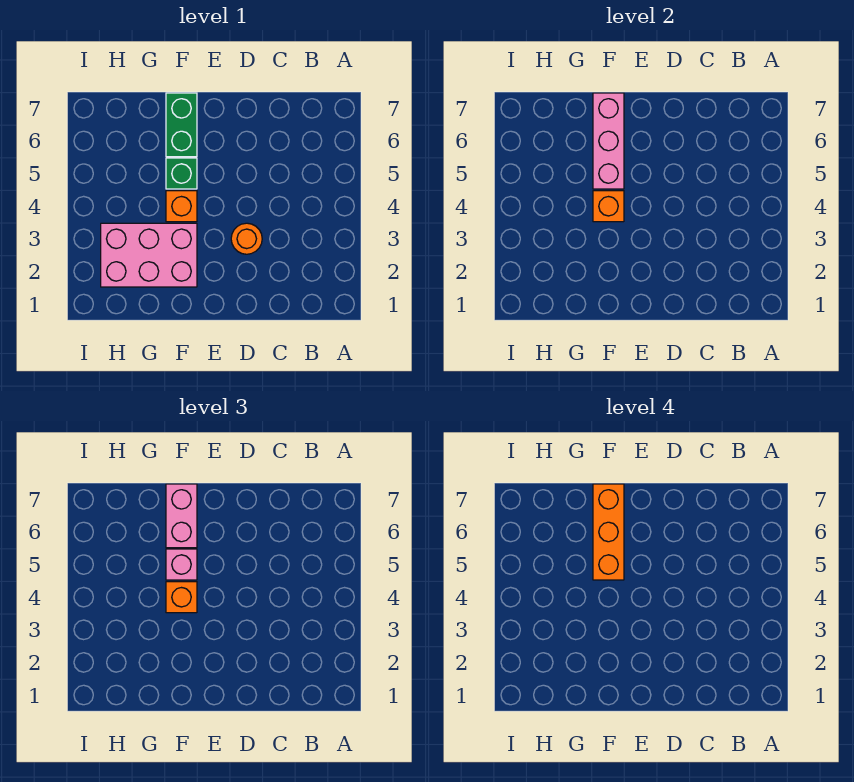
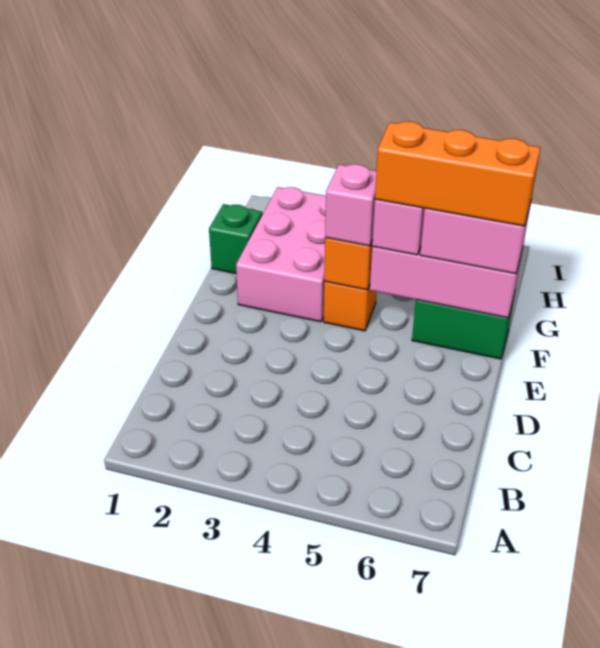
orange round brick D3 level 1 -> none
orange brick F4 level 3 -> pink brick F4 level 3
green brick F5 level 1 -> green brick G1 level 1

